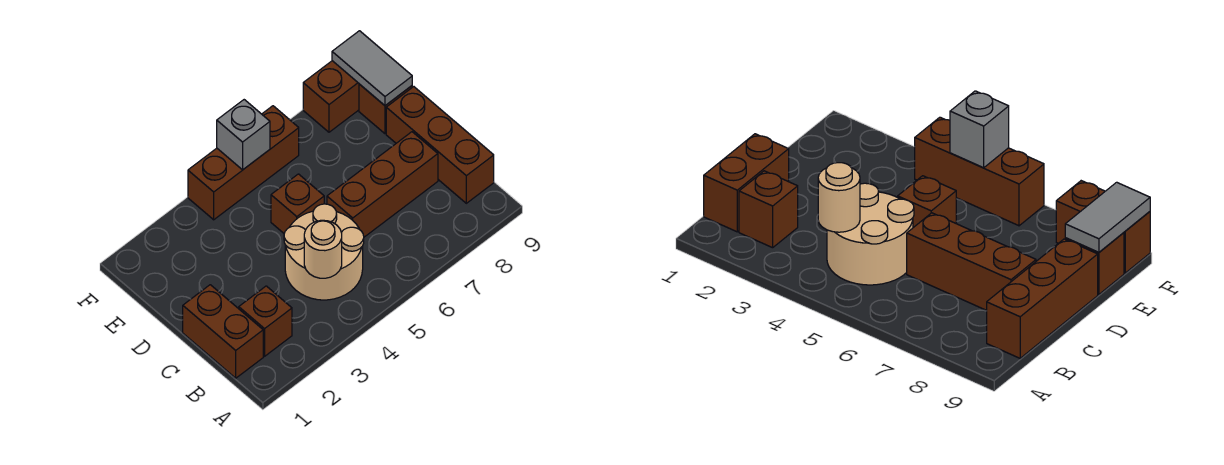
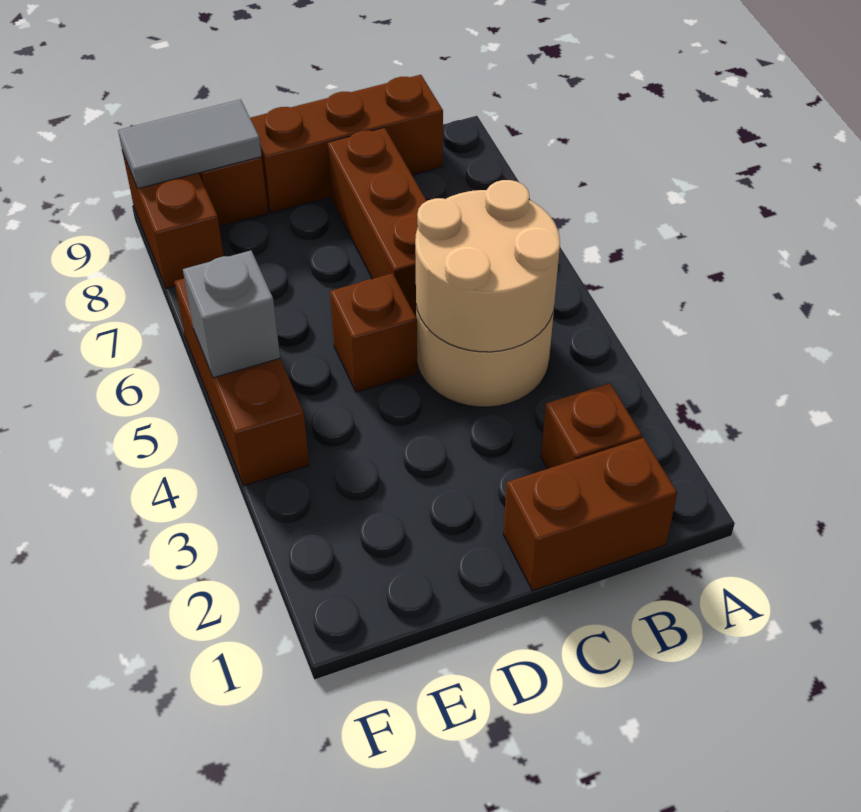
tan round brick B4 level 2 -> tan round brick B4:C5 level 2

